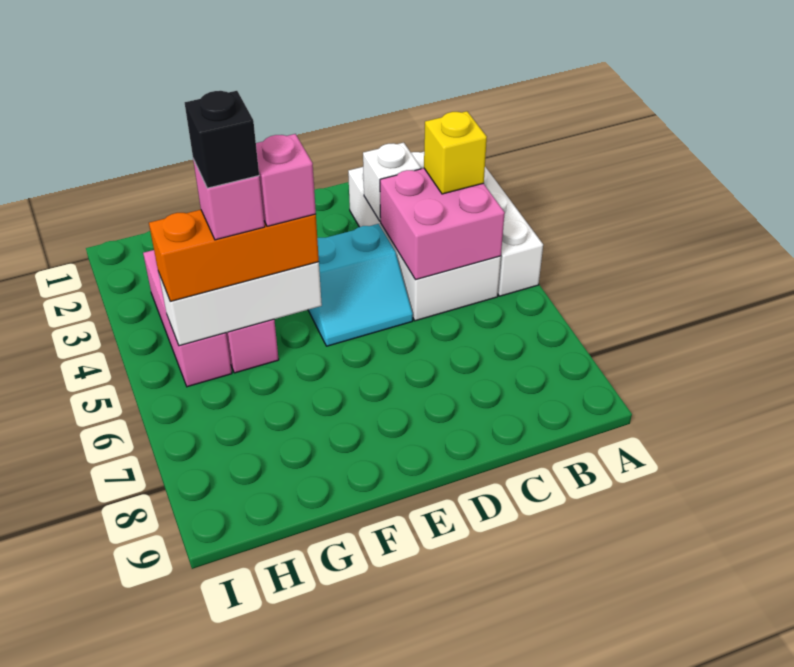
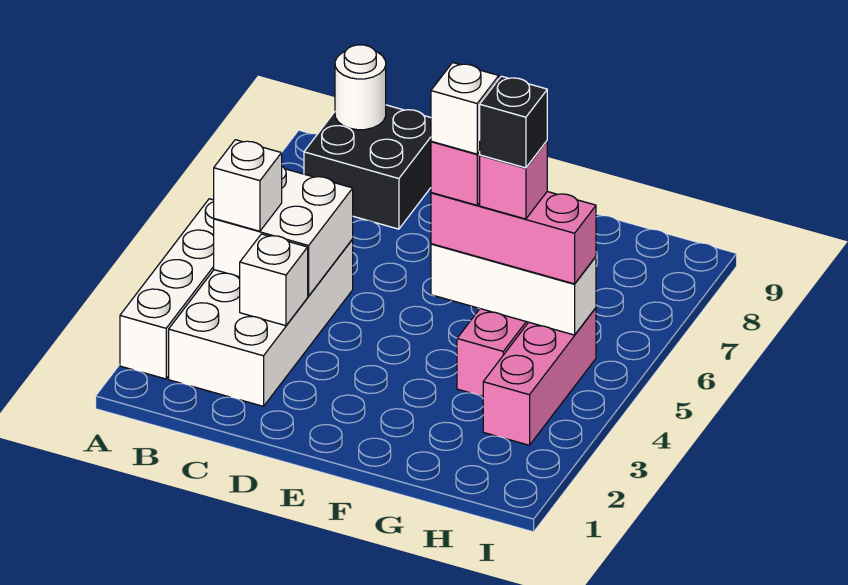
pink brick B4:C5 level 2 -> white brick B4:C5 level 2
yellow brick B4 level 3 -> white brick B4 level 3
none -> black brick B8:C9 level 1
none -> white round brick B9 level 2
cyan slope D4:E5 level 1 top 4 -> none
orange brick F5:H5 level 3 -> pink brick F5:H5 level 3
none -> white brick F5 level 5

